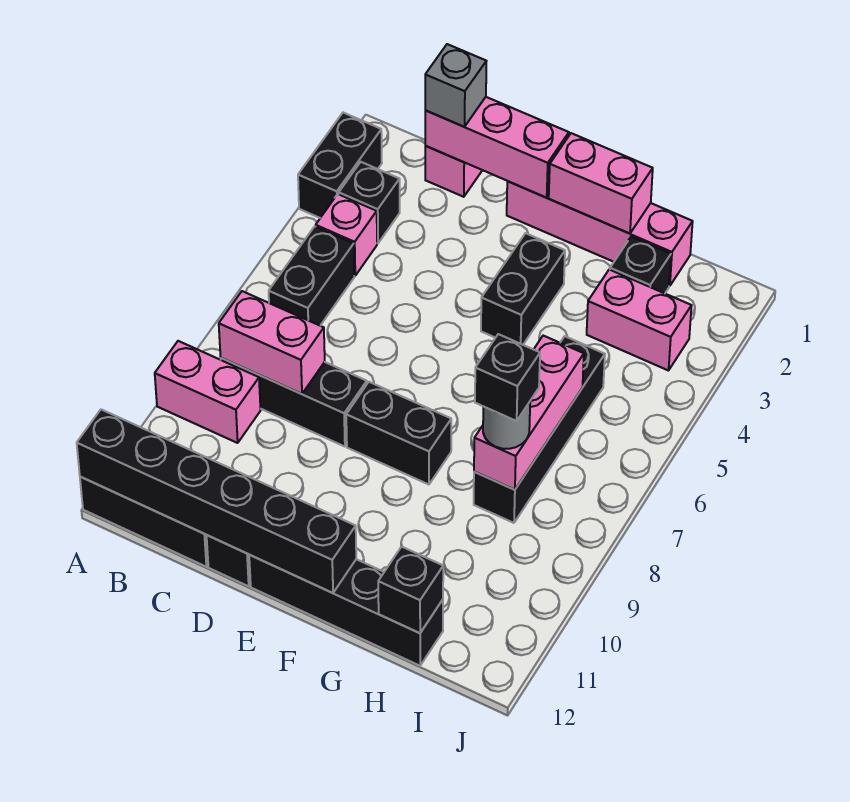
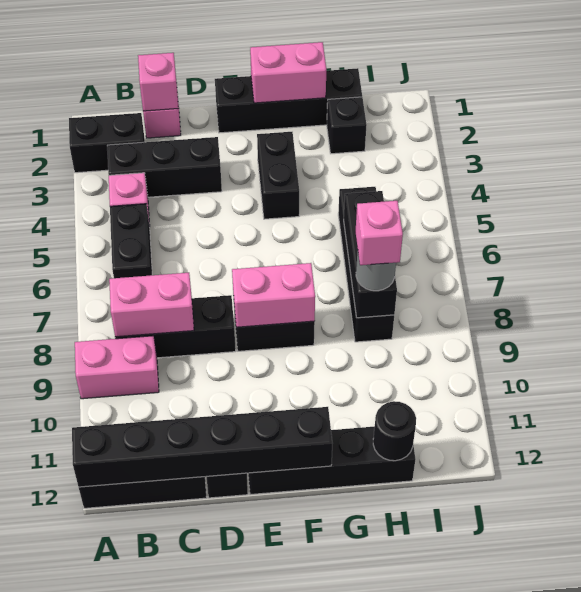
black brick A2:A3 level 1 -> black brick A2:B2 level 1
black brick B3 level 1 -> black brick B3:D3 level 1
pink brick C1:E1 level 2 -> pink brick C1 level 2
grey brick C1 level 3 -> none
pink brick E1:H1 level 1 -> black brick E1:H1 level 1
pink brick H3:I3 level 1 -> pink brick E8:F8 level 2
pink brick H6:H8 level 2 -> black brick H6:H8 level 2
black brick H8 level 4 -> pink brick H8 level 4
black brick H12 level 2 -> black round brick H12 level 2

